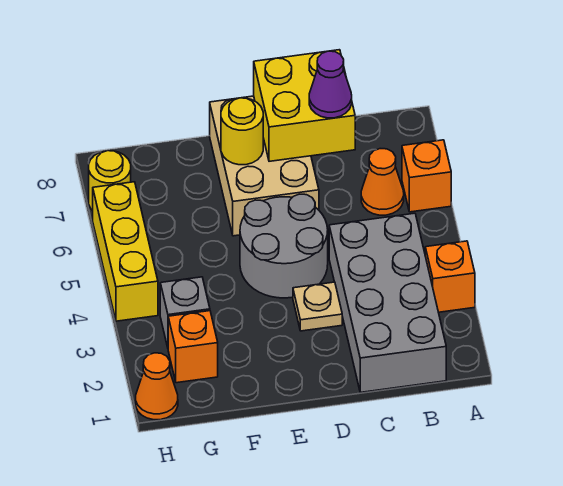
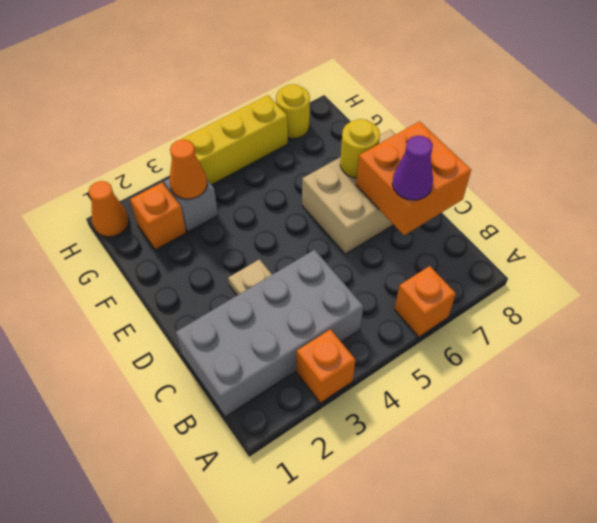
orange cone B6 level 1 -> orange cone G3 level 2
yellow brick C7:D8 level 2 -> orange brick C7:D8 level 2
grey round brick D4:E5 level 1 -> none

